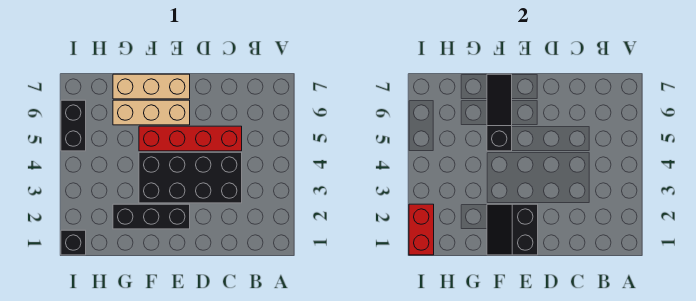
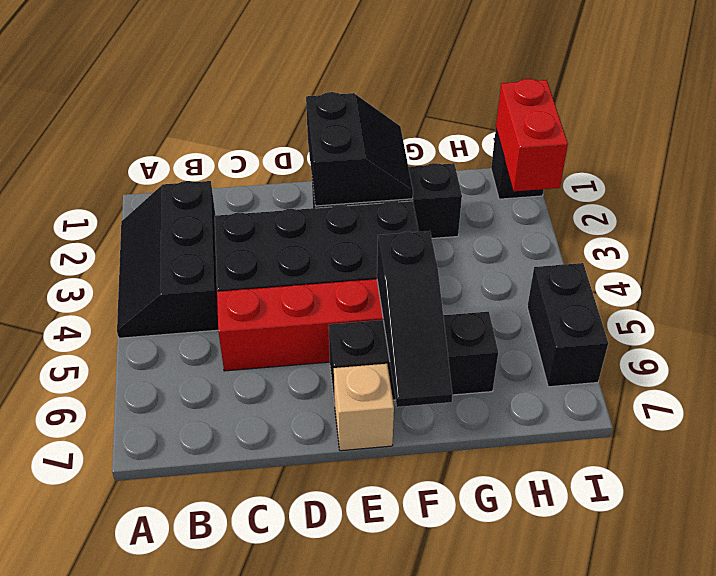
none -> black slope A2:B4 level 1 top B
tan brick E6:G6 level 1 -> black brick E6:G6 level 1
tan brick E7:G7 level 1 -> tan brick E7 level 1

